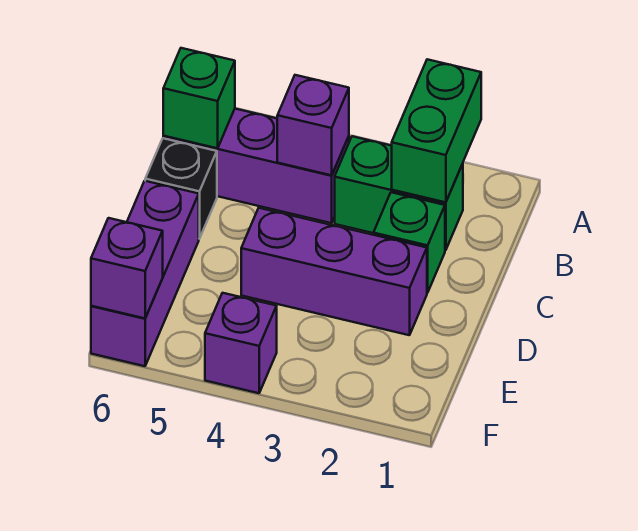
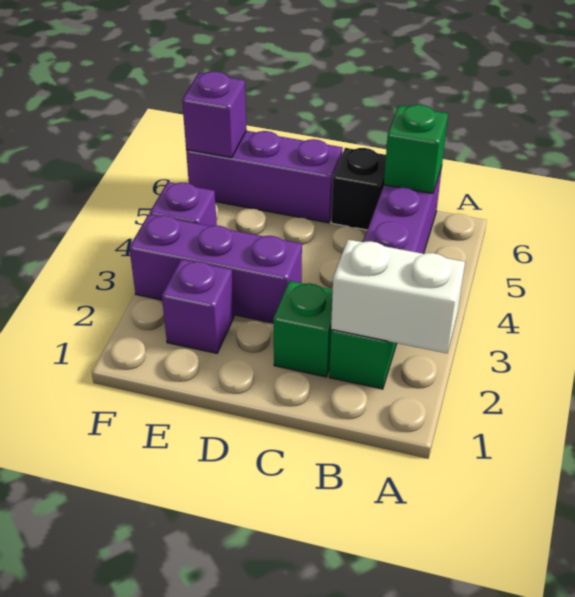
green brick A2:B2 level 2 -> white brick A2:B2 level 2
purple brick B4 level 2 -> purple brick E2 level 1
purple brick D2:D4 level 1 -> purple brick D3:F3 level 1

